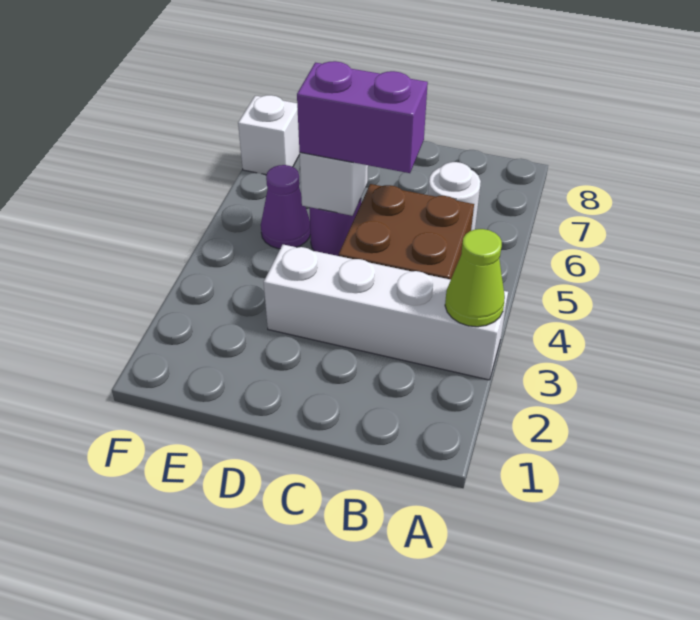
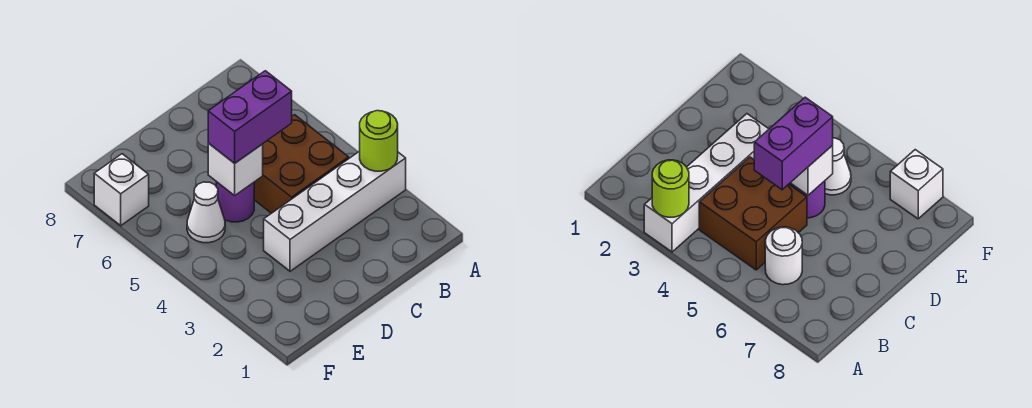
lime cone A3 level 2 -> lime round brick A3 level 2
purple cone E5 level 1 -> white cone E5 level 1

